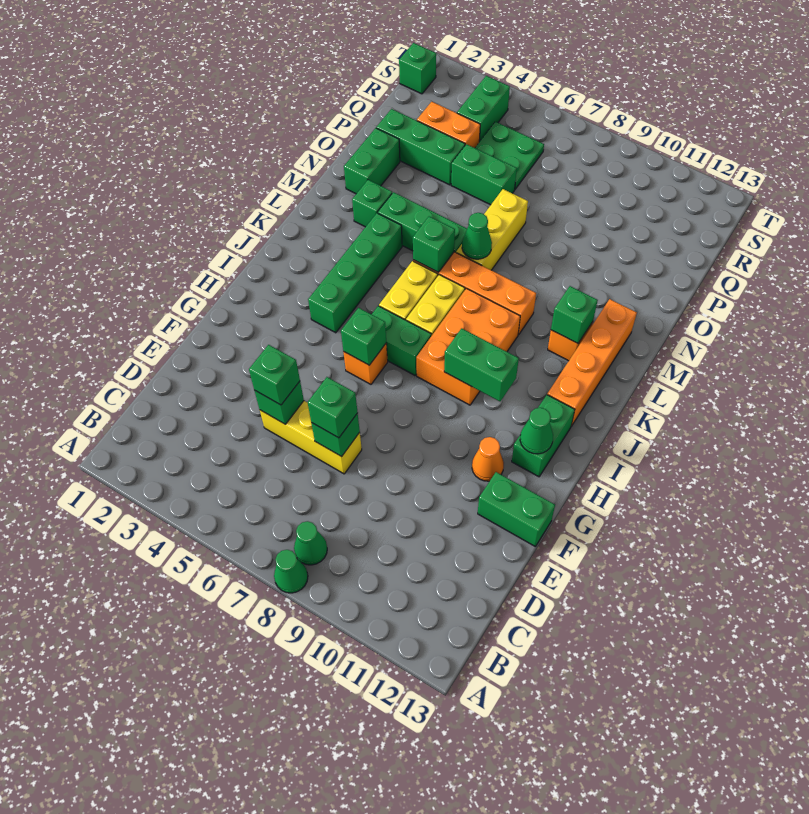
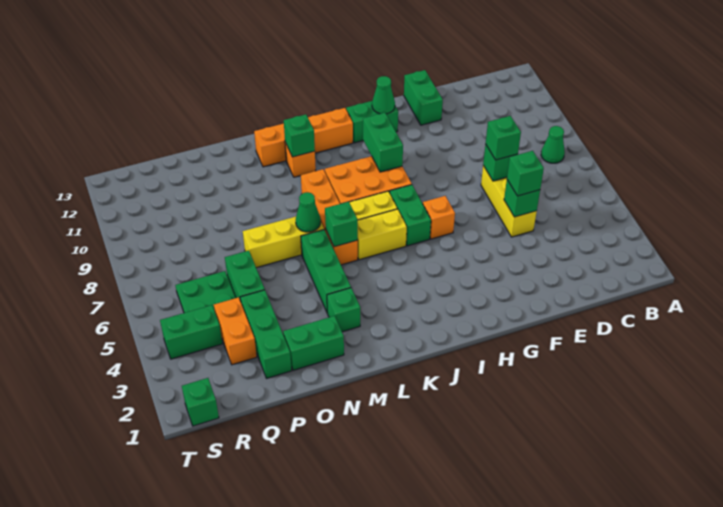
green cone A8 level 1 -> none
orange cone G11 level 1 -> none
green brick H6 level 2 -> none
green brick I4:L4 level 1 -> none

